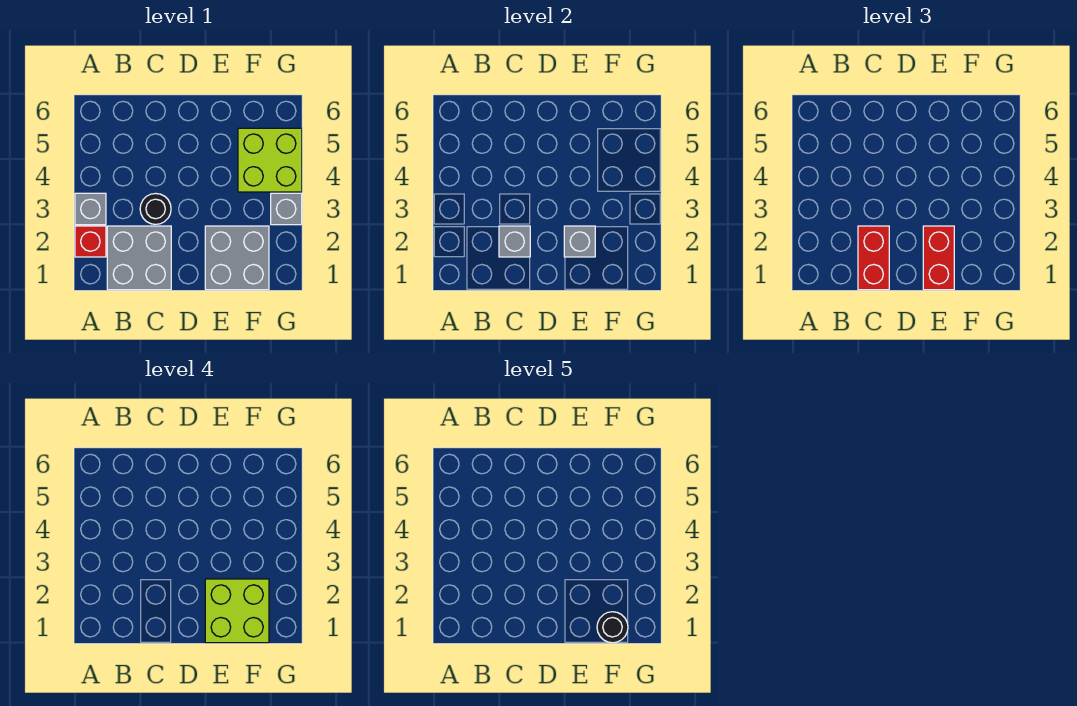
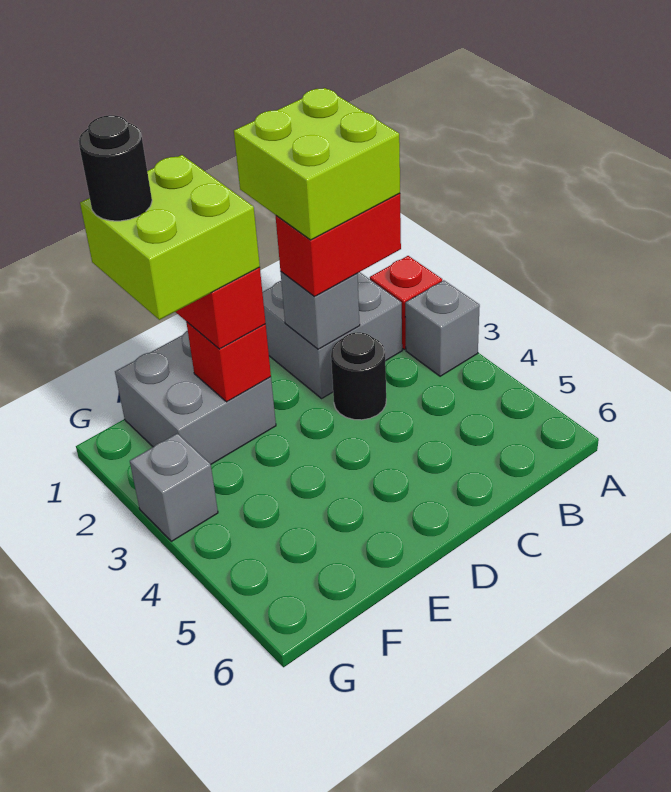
red brick C1:C2 level 3 -> red brick B2:C2 level 3
grey brick E2 level 2 -> red brick E2 level 2
lime brick F4:G5 level 1 -> lime brick B1:C2 level 4

